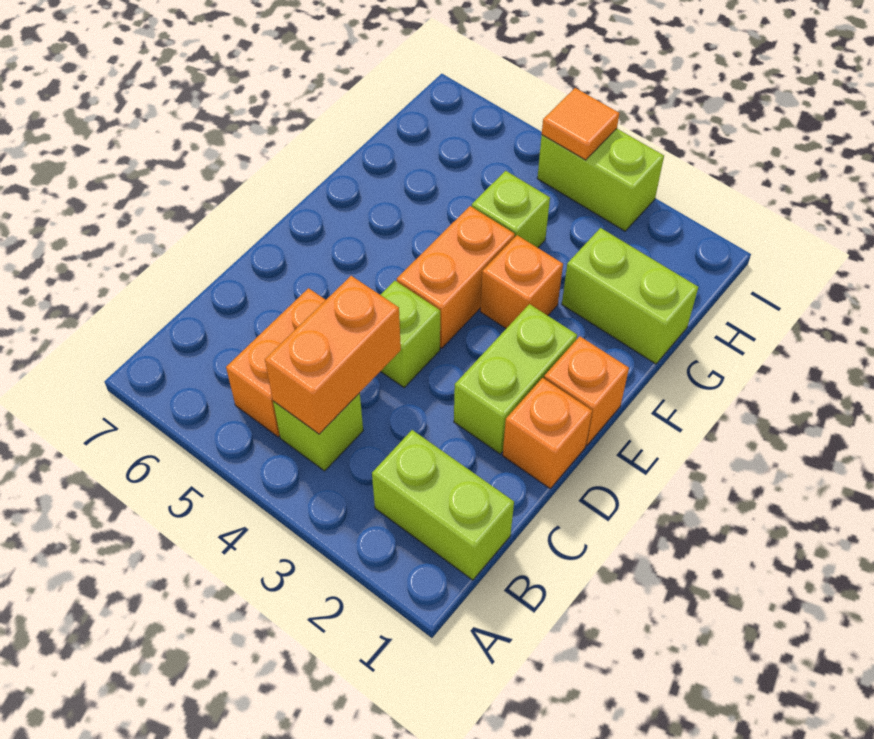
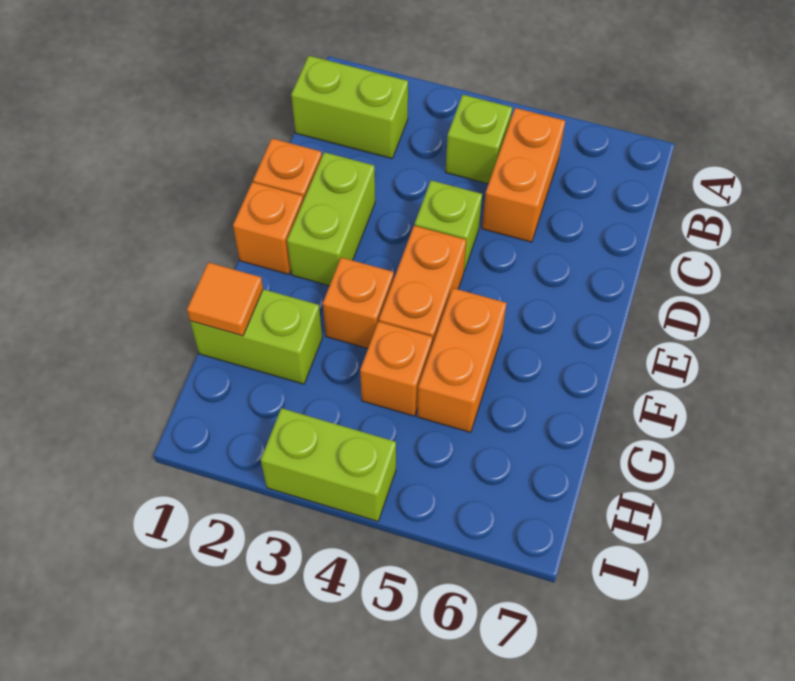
orange brick B4:C4 level 2 -> orange brick F5:G5 level 1
lime brick G4 level 1 -> orange brick G4 level 1
orange tile I4 level 2 -> orange tile G1 level 2

